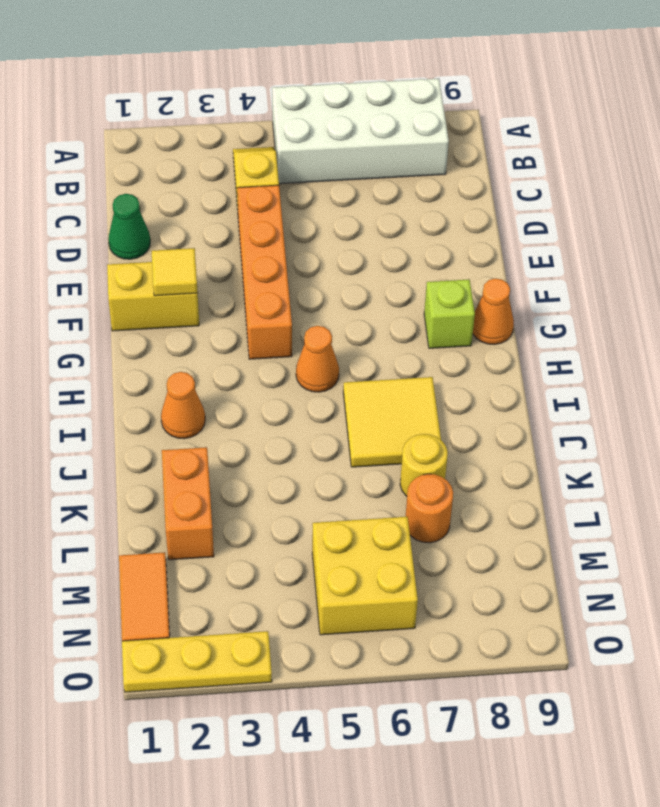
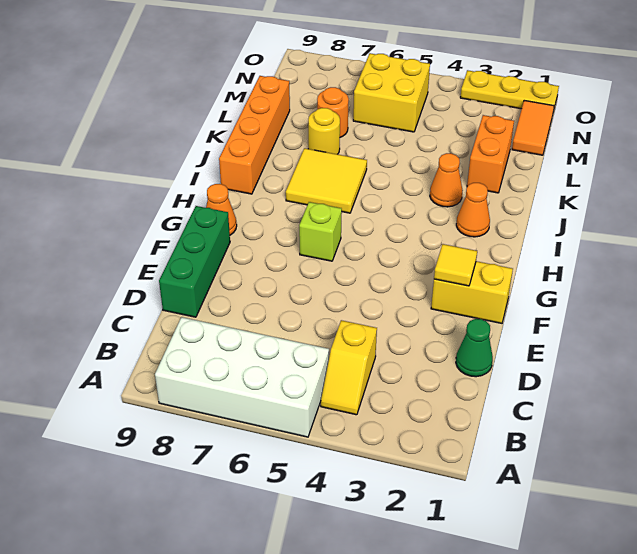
orange brick D4:G4 level 1 -> orange brick I9:L9 level 1
none -> green brick D9:F9 level 1
lime brick G8 level 1 -> lime brick G6 level 1
orange cone H5 level 1 -> orange cone J3 level 1

